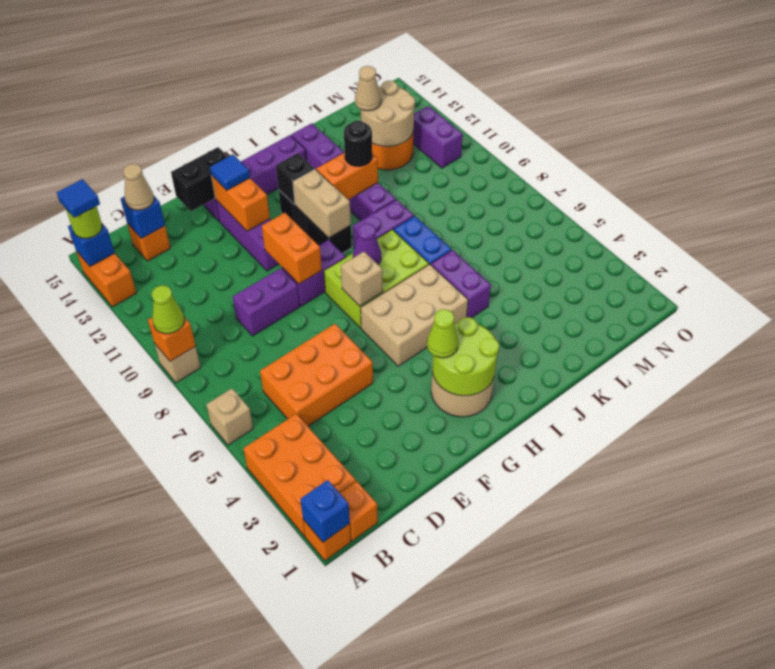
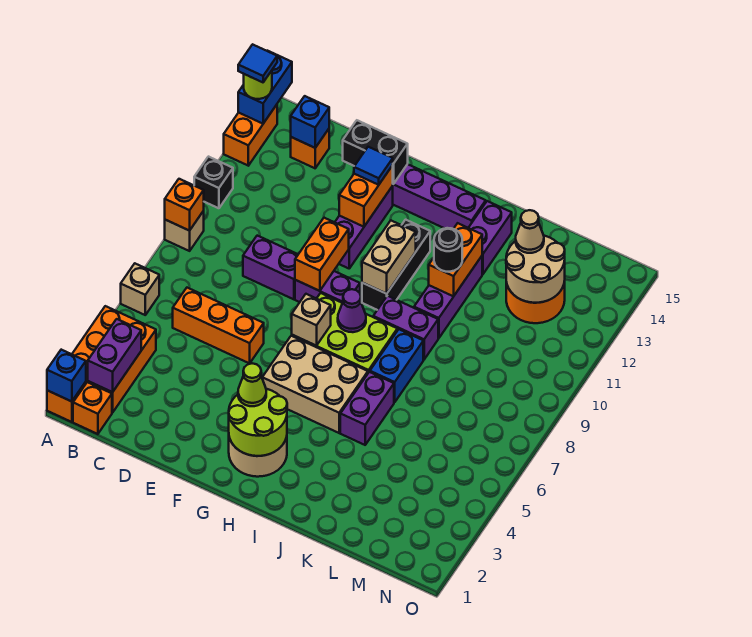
lime cone A9 level 3 -> none
blue brick A14 level 2 -> blue brick A14:A15 level 2
orange brick C5:E6 level 1 -> orange brick C6:E6 level 1
tan cone C14 level 3 -> none
black brick H12 level 2 -> black brick A11 level 1
orange brick I11:J11 level 2 -> orange brick J11:J12 level 2
purple brick N11:N12 level 1 -> purple brick B2:B3 level 2

